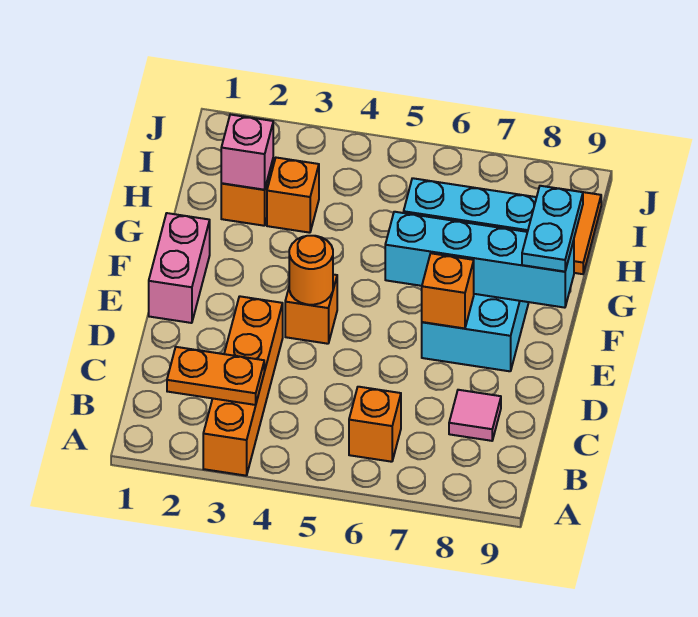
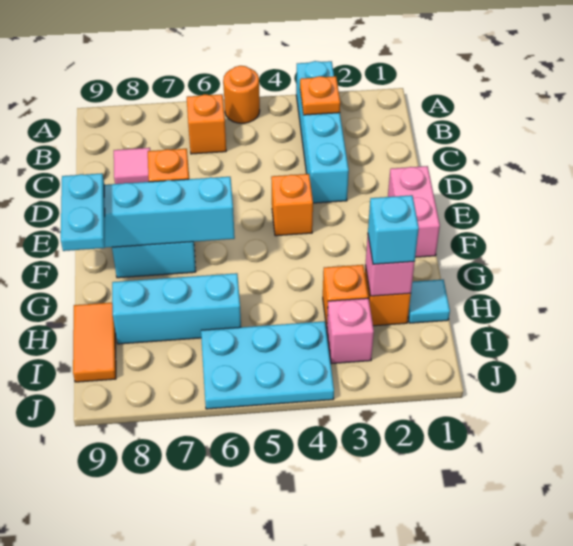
orange brick A3:D3 level 1 -> cyan brick A3:D3 level 1
orange plate B2:B3 level 2 -> orange plate B3 level 2
orange round brick E4 level 2 -> orange round brick A5 level 1
none -> cyan tile H1 level 1
none -> cyan brick H2 level 3
none -> pink brick I3 level 1
none -> cyan plate I4:J6 level 1

